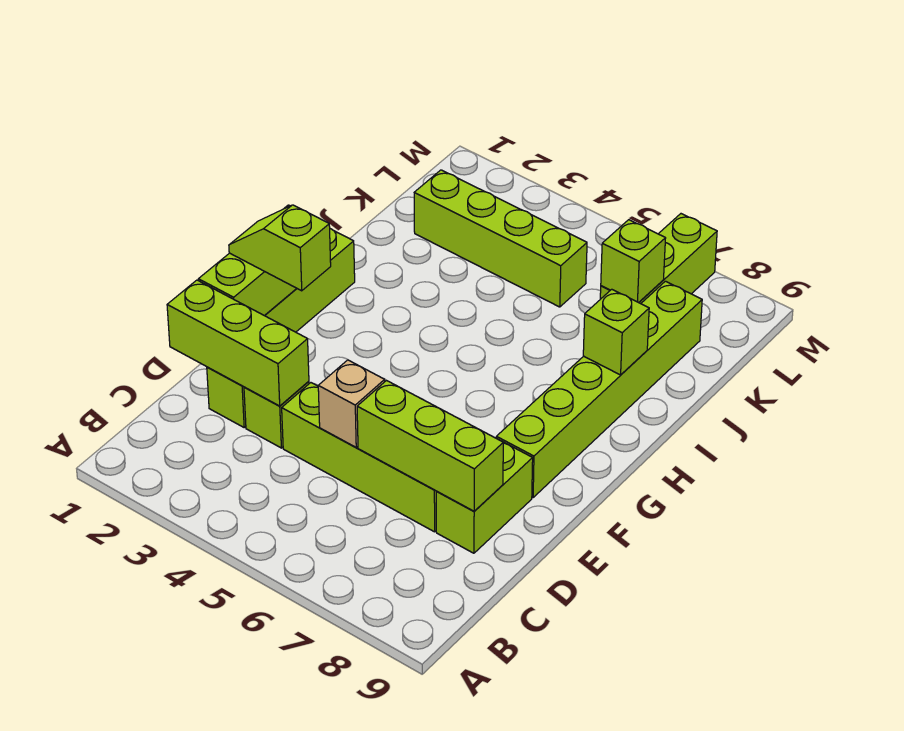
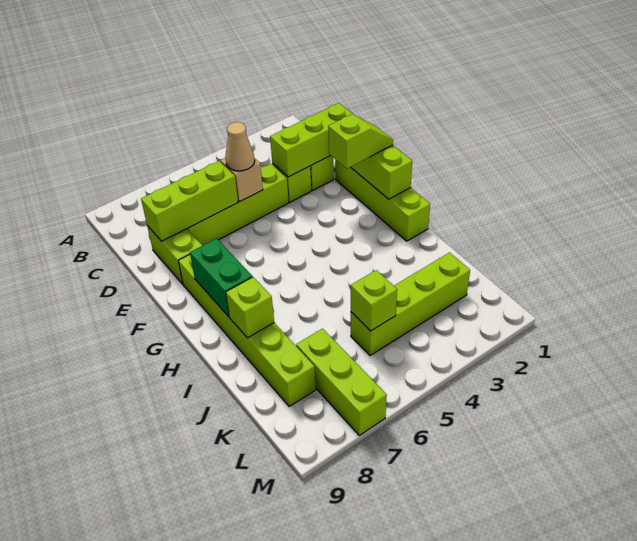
none -> tan cone D5 level 3
none -> green brick G8:H8 level 2
lime brick K7 level 2 -> lime brick K5 level 2

